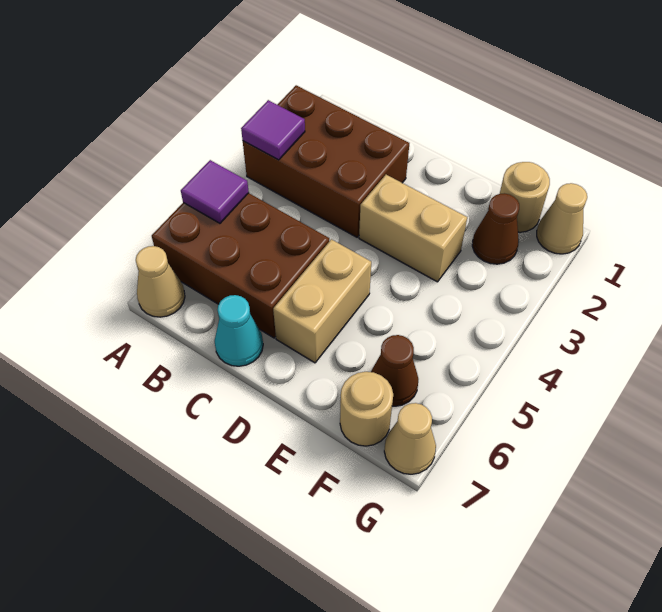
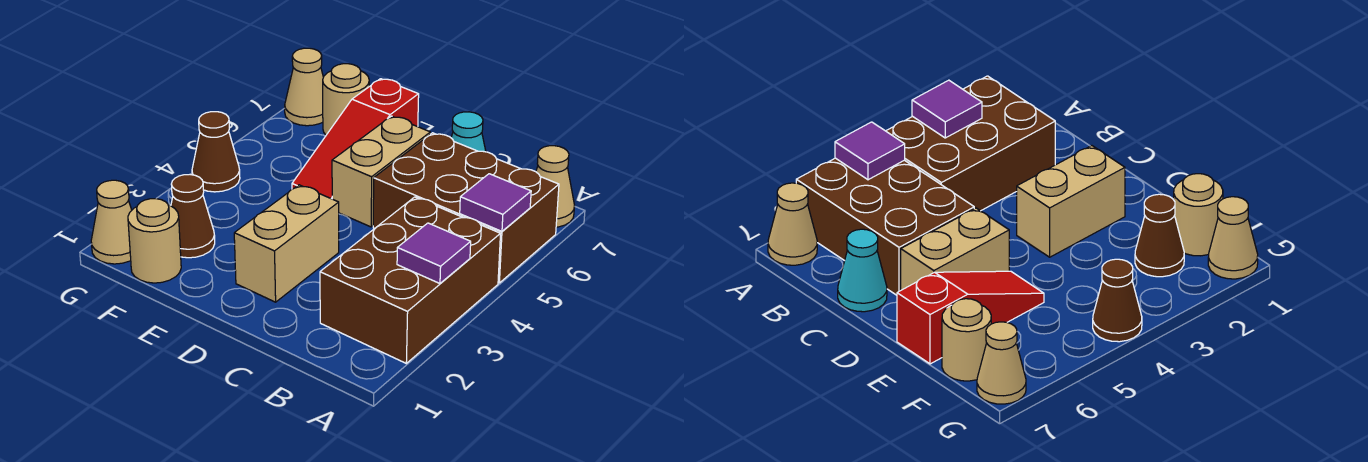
brown brick A2:C3 level 1 -> brown brick A2:B4 level 1
tan brick D3:E3 level 1 -> tan brick D2:D3 level 1
none -> red slope E5:E7 level 1 top 7
brown cone F6 level 1 -> brown cone G4 level 1

